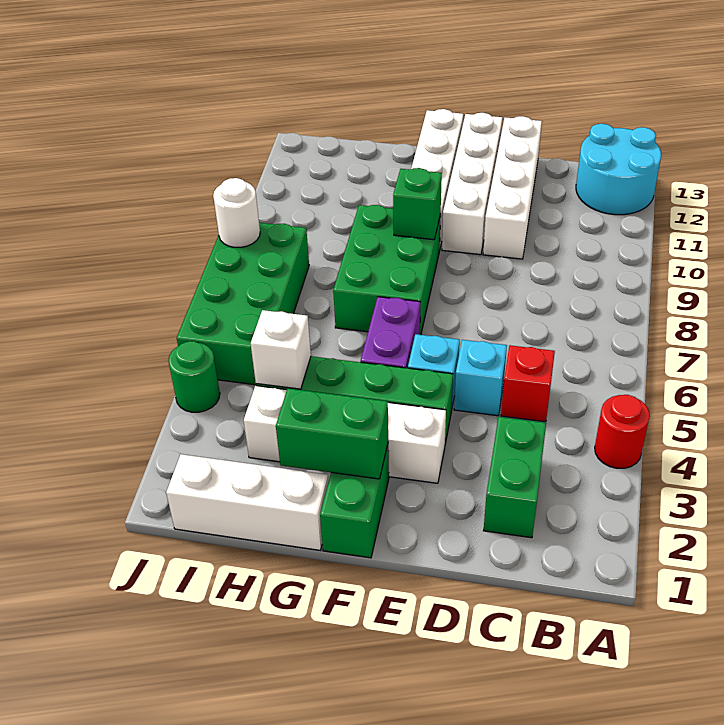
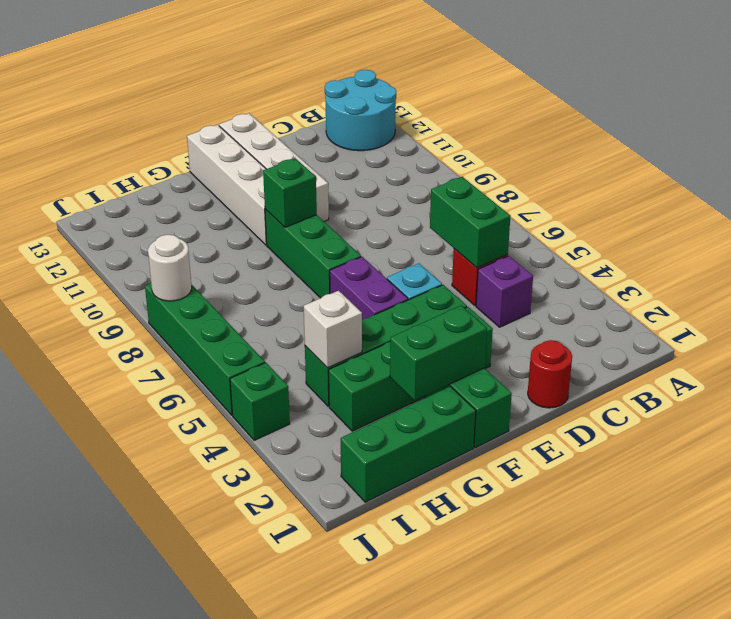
red round brick A4 level 1 -> red round brick D1 level 1
green brick C2:C3 level 1 -> green brick C5:C6 level 2
none -> purple brick C4 level 1
cyan brick D5 level 1 -> none
white brick D10:D13 level 1 -> none
white brick E3:H3 level 1 -> green brick E3:H3 level 1
green brick F7:G9 level 1 -> green brick F7:F9 level 1
white brick G1:I1 level 1 -> green brick G1:I1 level 1
green brick I5:J8 level 1 -> green brick J5:J8 level 1
green round brick J4 level 1 -> green brick J4 level 1

